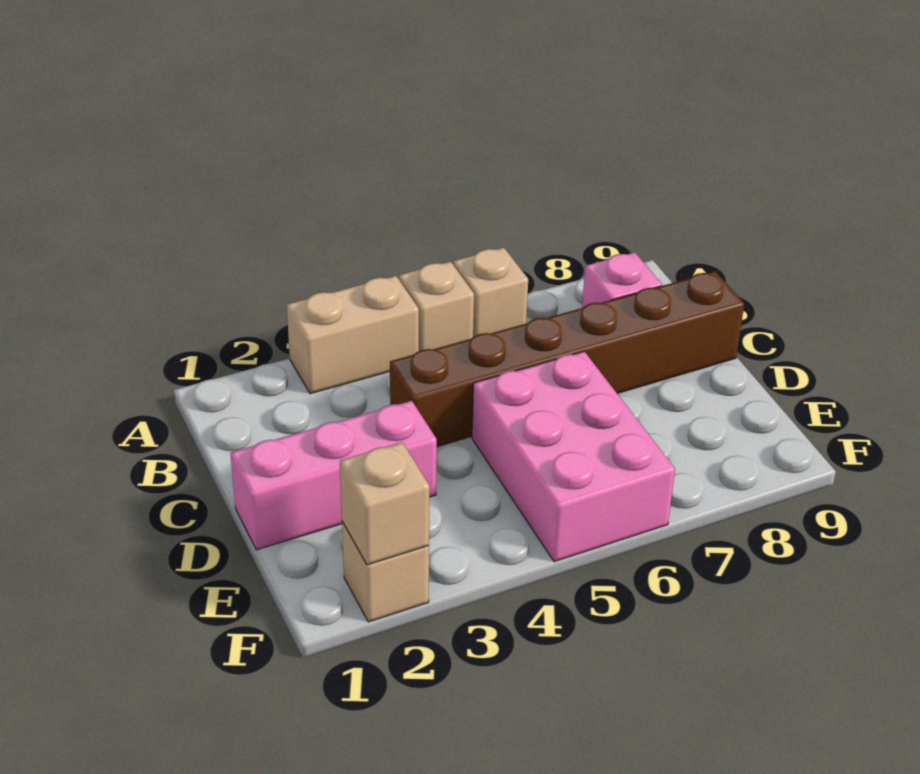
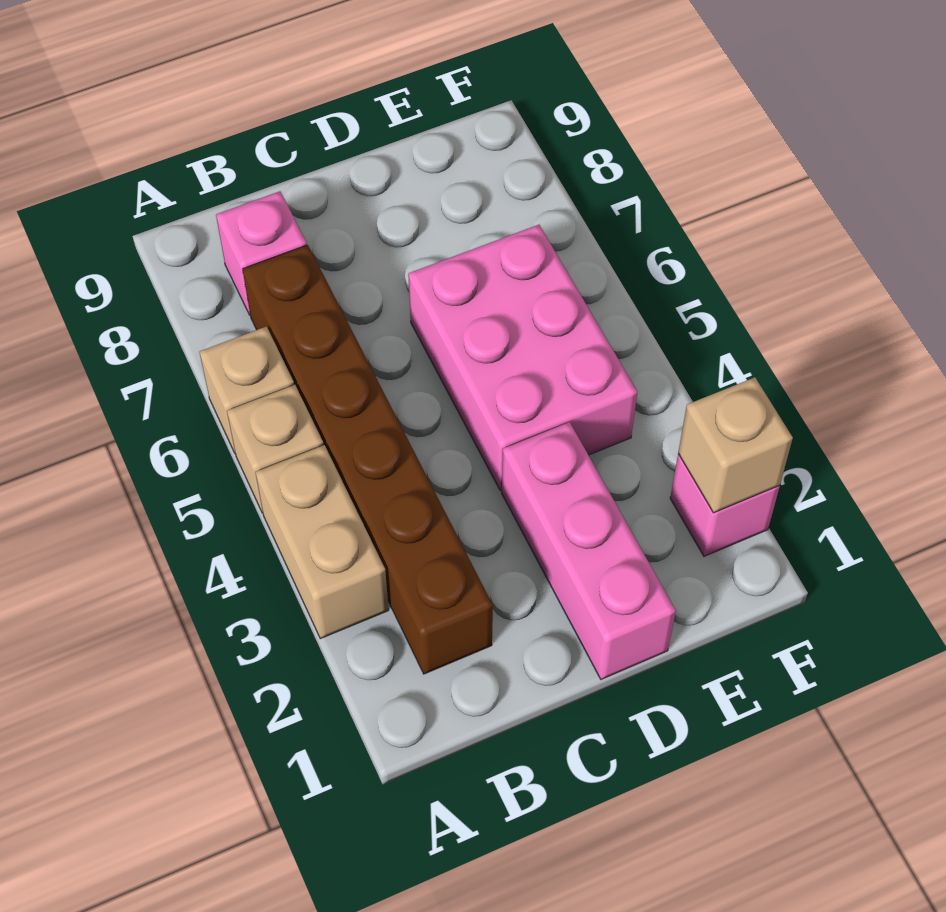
brown brick C4:C9 level 1 -> brown brick B2:B7 level 1
pink brick D5:F6 level 1 -> pink brick D4:E6 level 1
tan brick F2 level 1 -> pink brick F2 level 1

